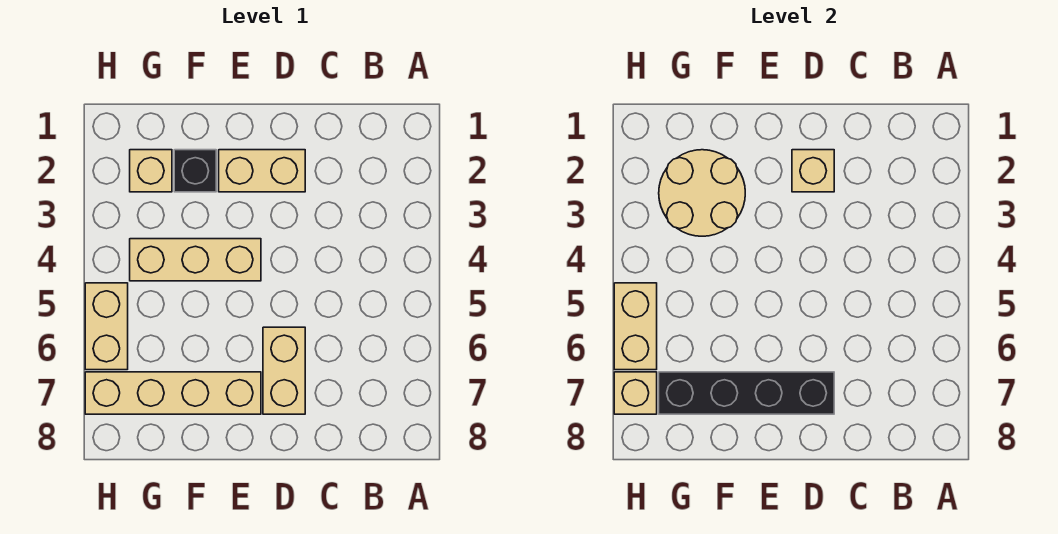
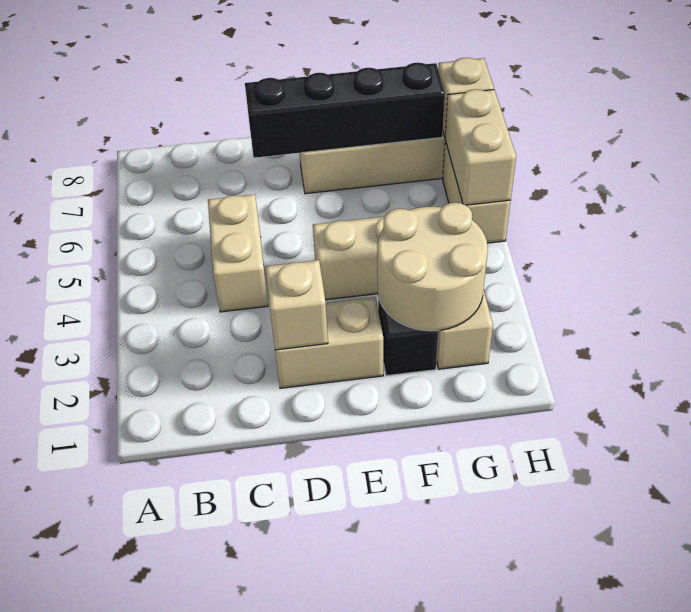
tan brick D6:D7 level 1 -> tan brick C4:C5 level 1

